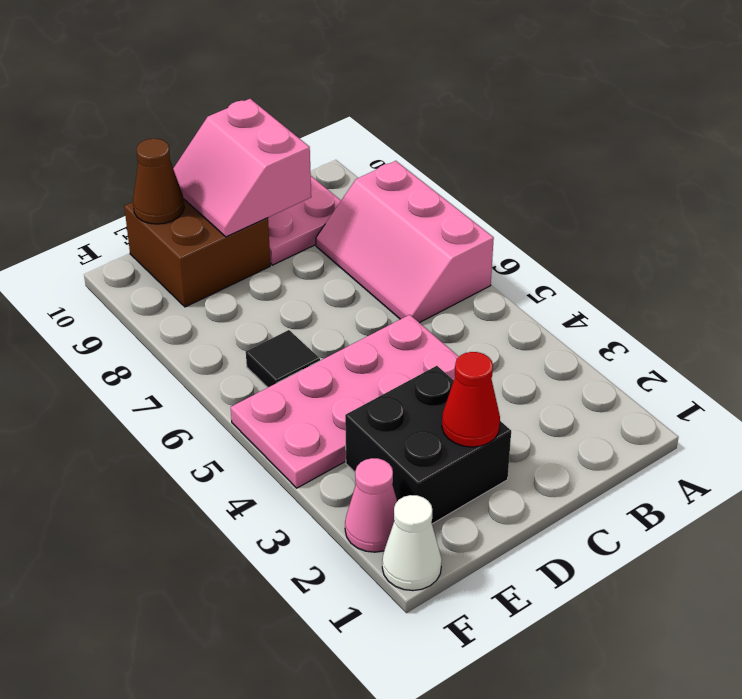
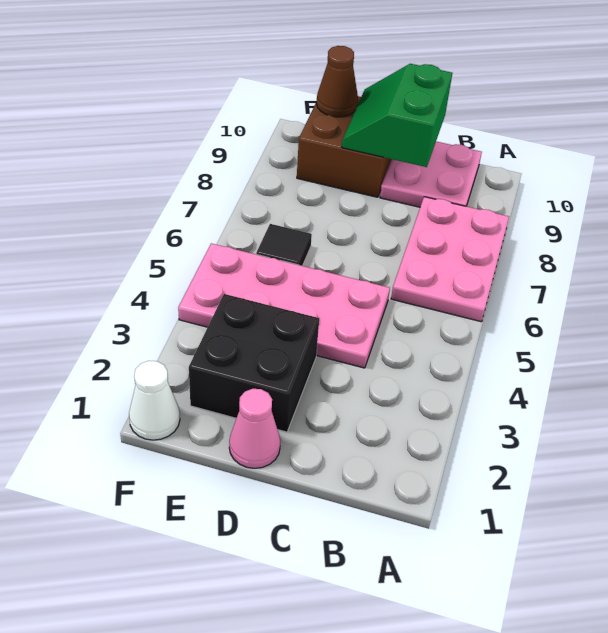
pink slope A6:B8 level 1 top A -> pink plate A6:B8 level 1
pink slope C9:D10 level 2 top C -> green slope C9:D10 level 2 top C
red cone D2 level 2 -> none
pink cone F2 level 1 -> pink cone D1 level 1

